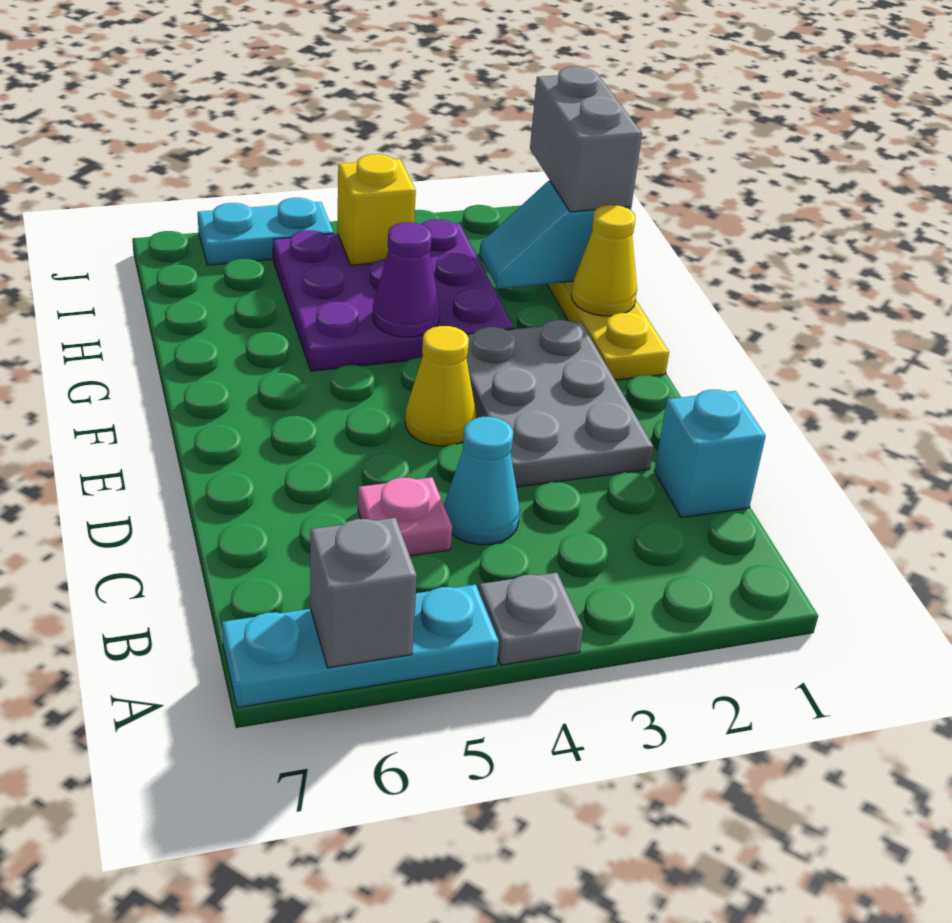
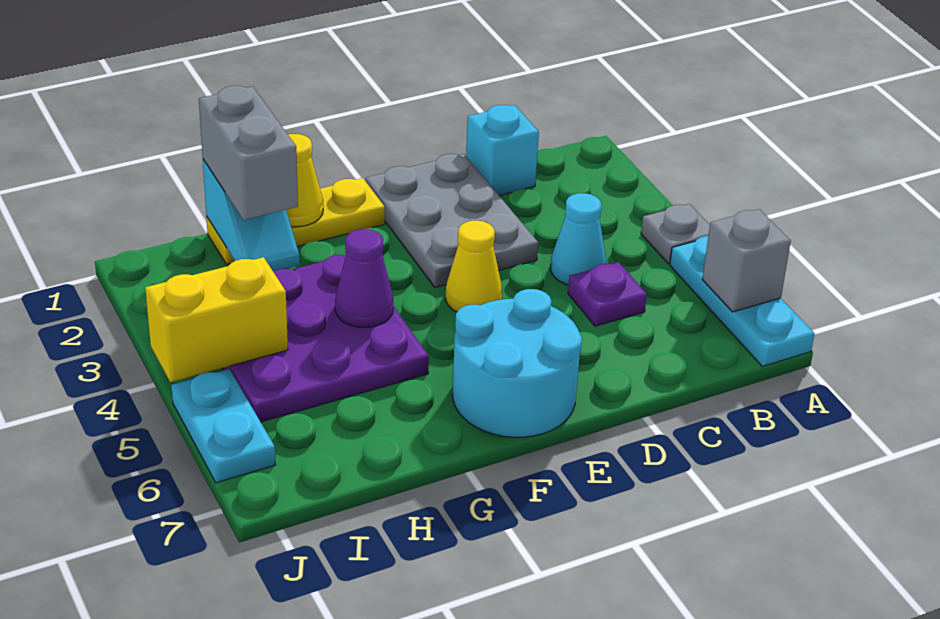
pink plate C5 level 1 -> purple plate C5 level 1
grey plate D2:F3 level 1 -> grey plate D1:E3 level 1
none -> cyan round brick E6:F7 level 1
grey brick H1:I1 level 3 -> grey brick H1:H2 level 3
yellow brick I4 level 2 -> yellow brick I4:J4 level 2

